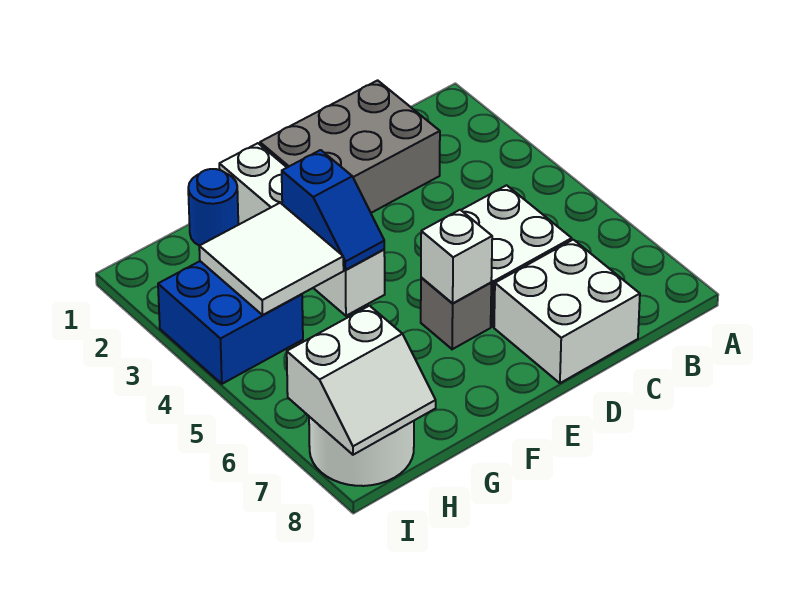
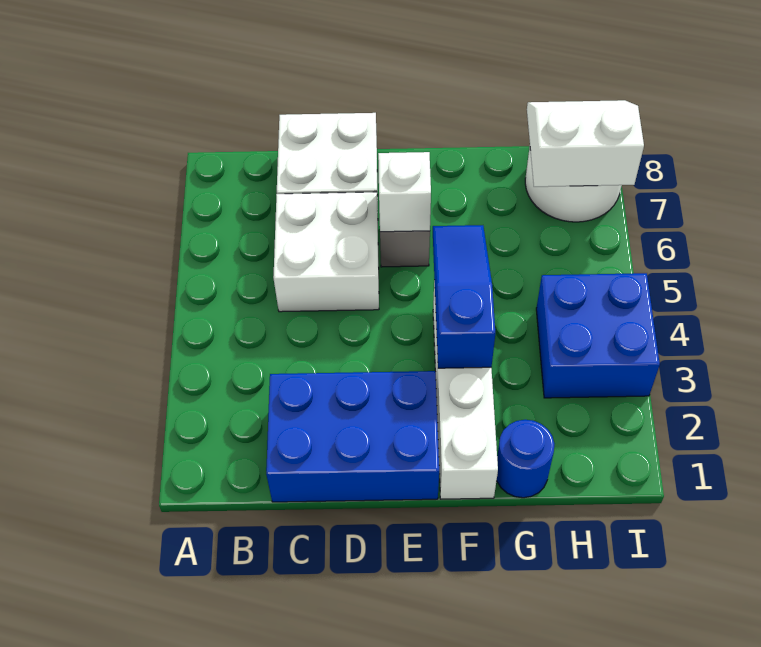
grey brick C1:E2 level 1 -> blue brick C1:E2 level 1
blue slope F3:F4 level 2 top 3 -> blue slope F3:F5 level 2 top 3
white tile G3:H4 level 2 -> none

